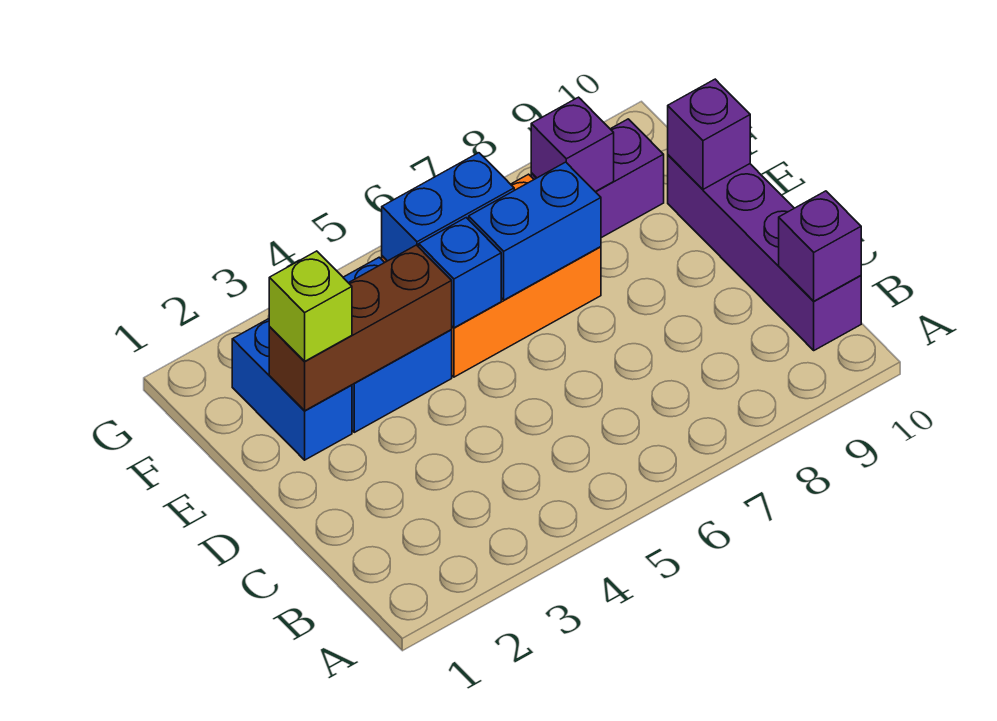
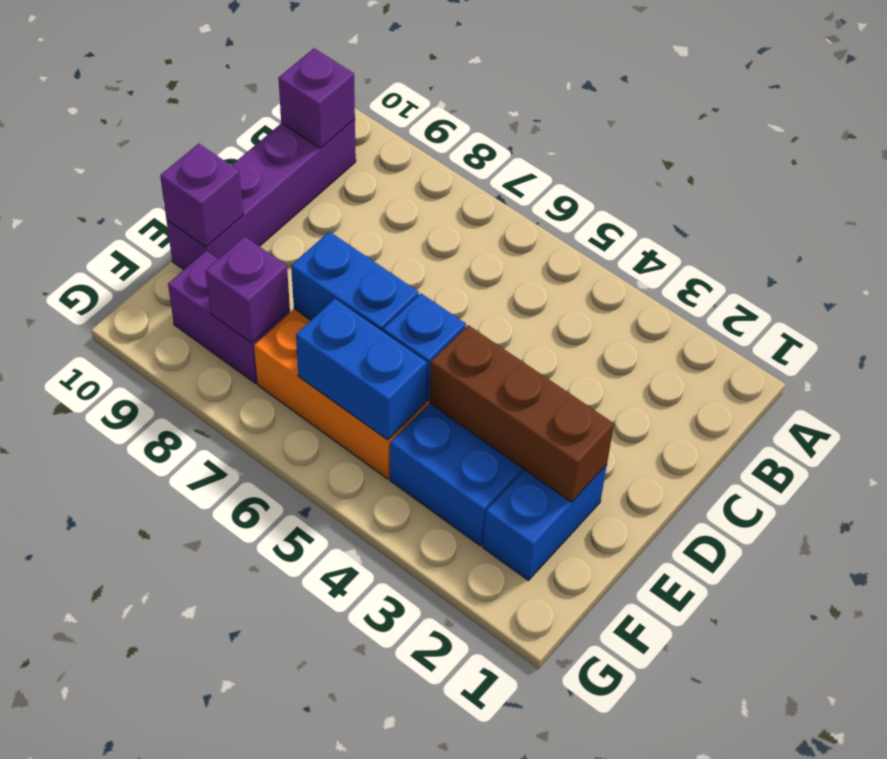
lime brick E2 level 3 -> none

